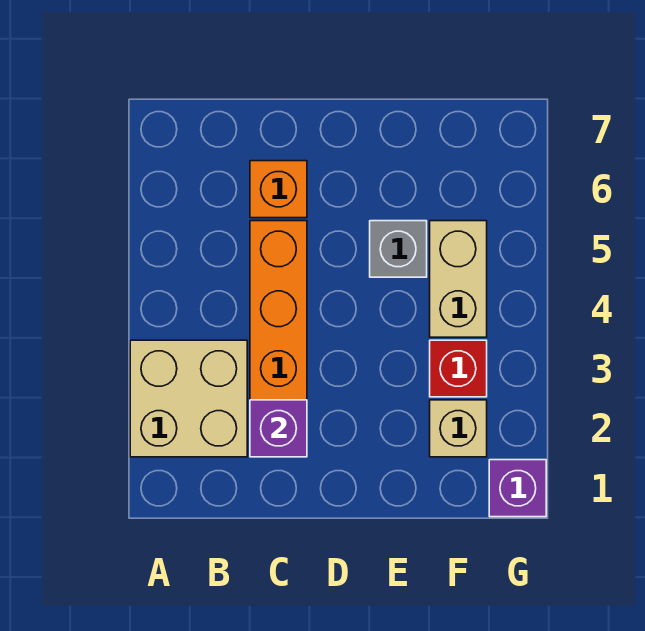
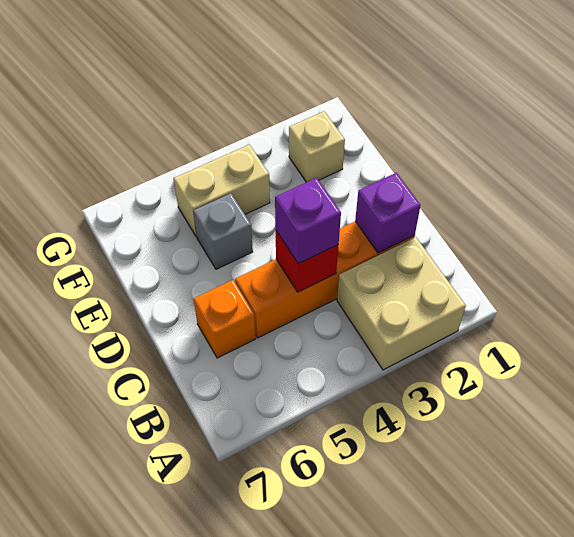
red brick F3 level 1 -> red brick C4 level 2
purple brick G1 level 1 -> purple brick C4 level 3

